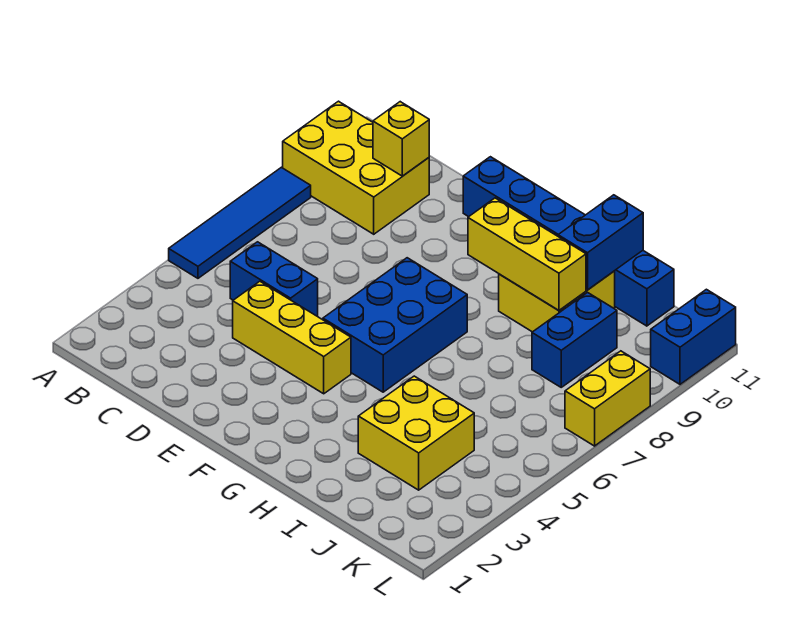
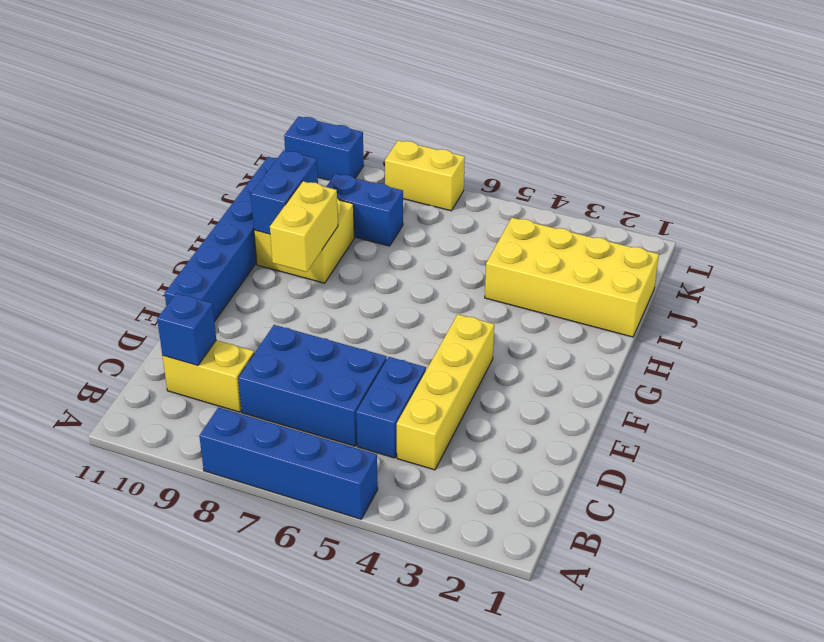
blue tile A5:A8 level 1 -> blue brick A5:A8 level 1
yellow brick A9:C10 level 1 -> yellow brick C9:C10 level 1
yellow brick C10 level 2 -> blue brick C10 level 2
yellow brick D4:F4 level 1 -> yellow brick C4:F4 level 1
blue brick F5:G7 level 1 -> blue brick C6:D8 level 1
yellow brick G9:I9 level 2 -> yellow brick G9:H9 level 2
yellow brick I3:J4 level 1 -> yellow brick I1:J4 level 1
blue brick I10:I11 level 2 -> blue brick H10:I10 level 2

